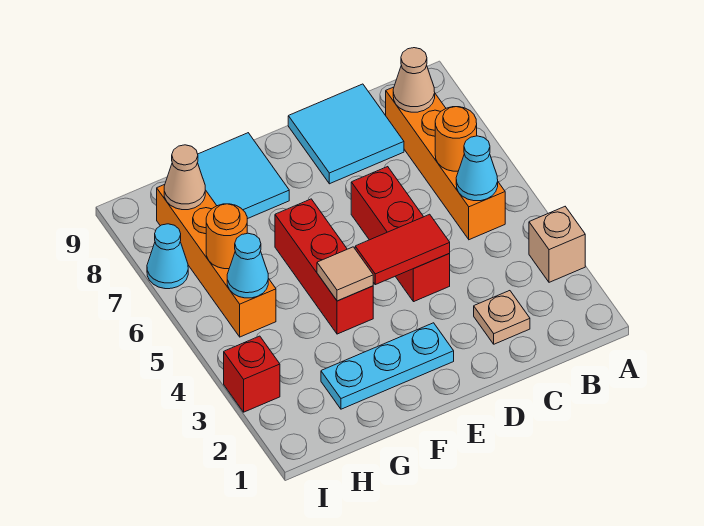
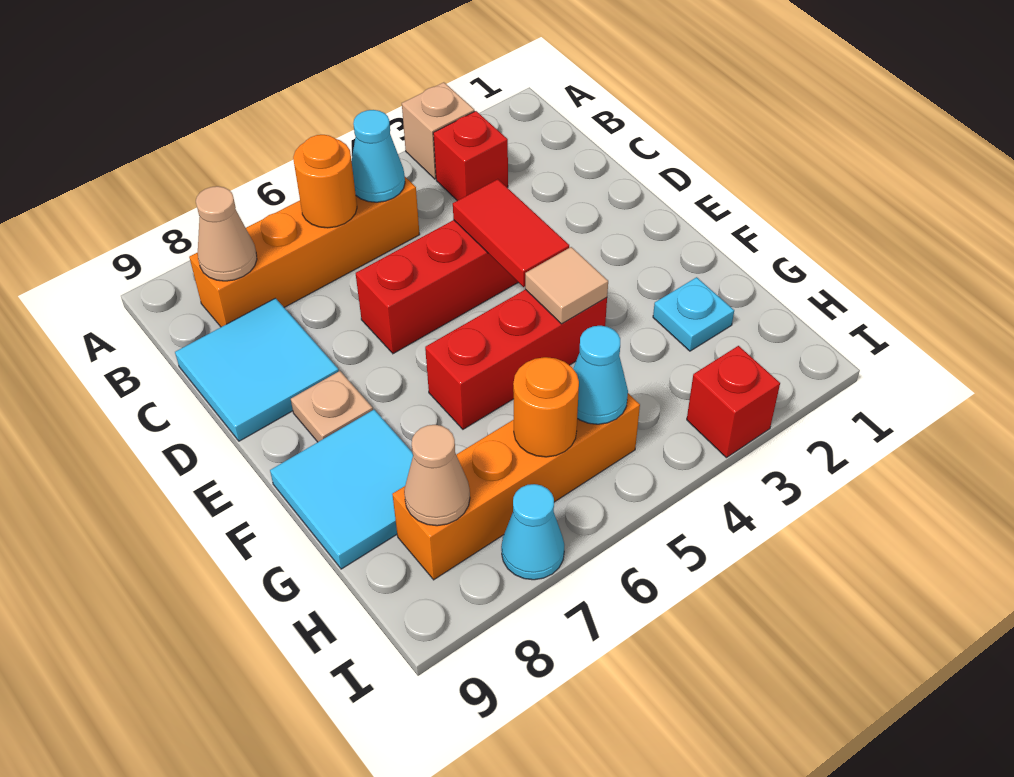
none -> red brick B3 level 1
tan plate C2 level 1 -> tan plate E8 level 1
cyan plate E2:G2 level 1 -> cyan plate G2 level 1

